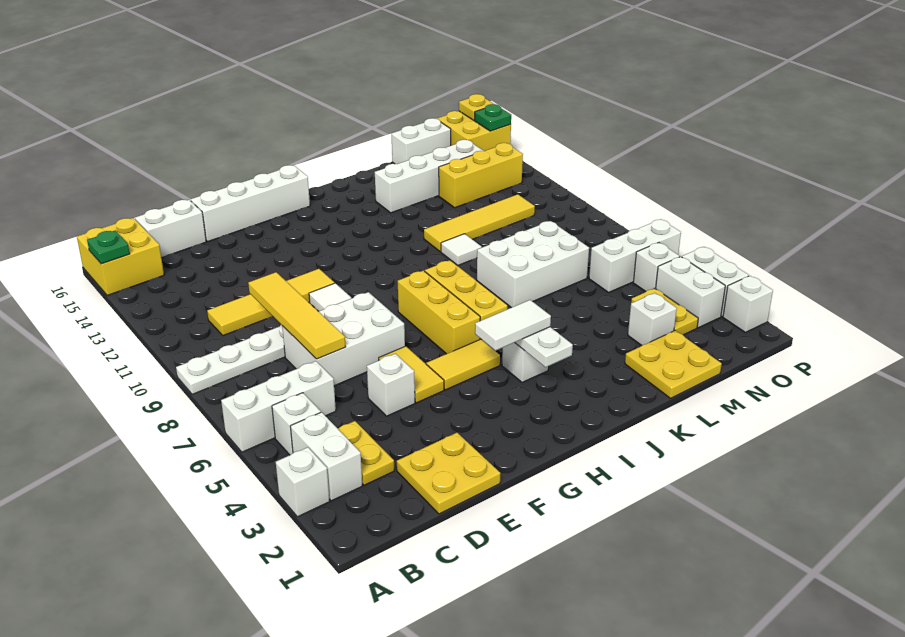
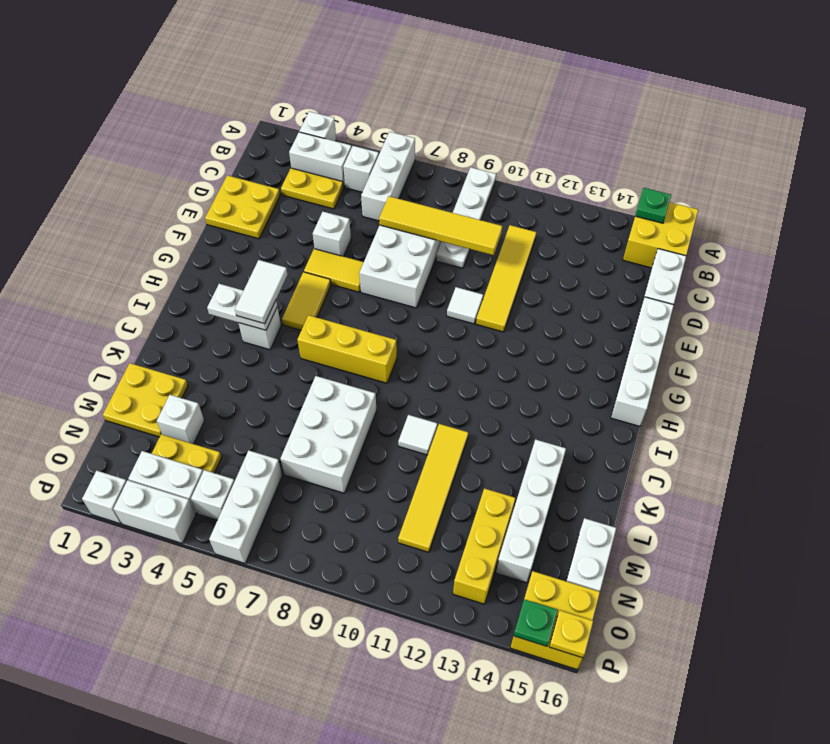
yellow brick H6:H8 level 1 -> none

